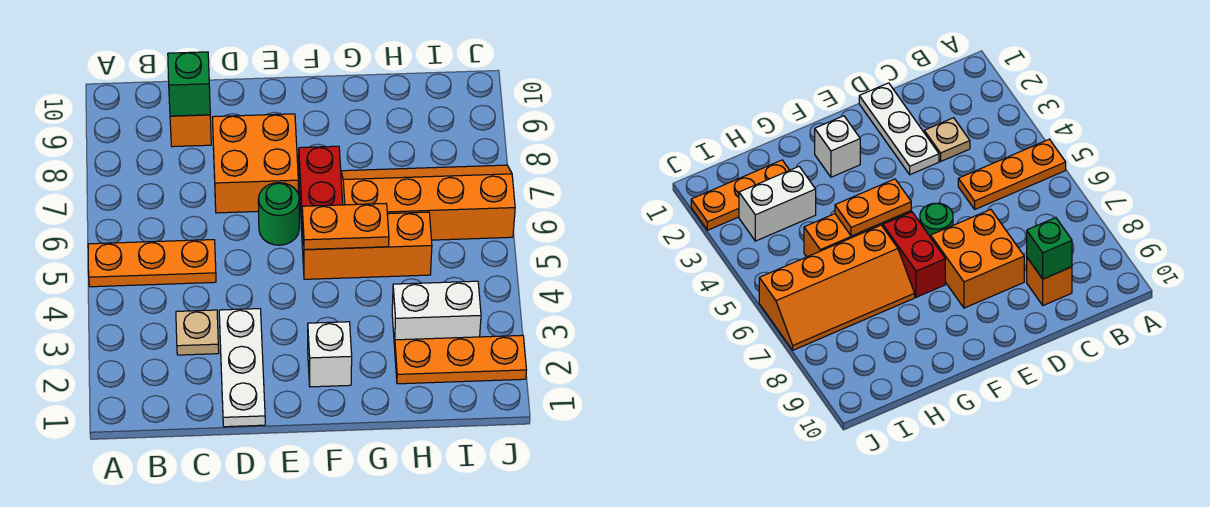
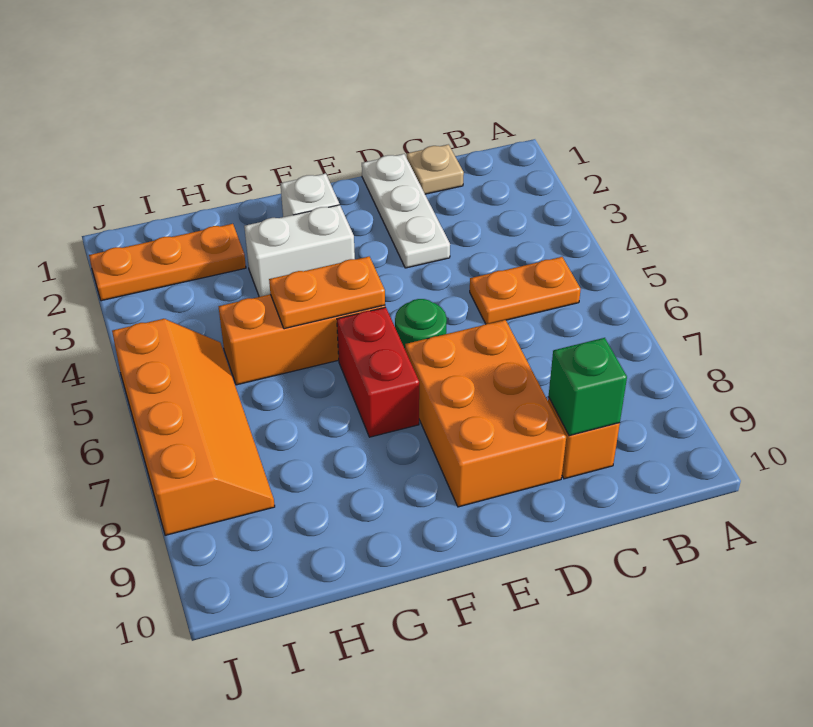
orange plate A5:C5 level 1 -> orange plate B5:C5 level 1
tan plate C3 level 1 -> tan plate C1 level 1
orange brick D7:E8 level 1 -> orange brick D7:E9 level 1
orange slope G6:J7 level 1 top 6 -> orange slope I5:J8 level 1 top J
white brick H3:I3 level 1 -> white brick F3:G3 level 1

